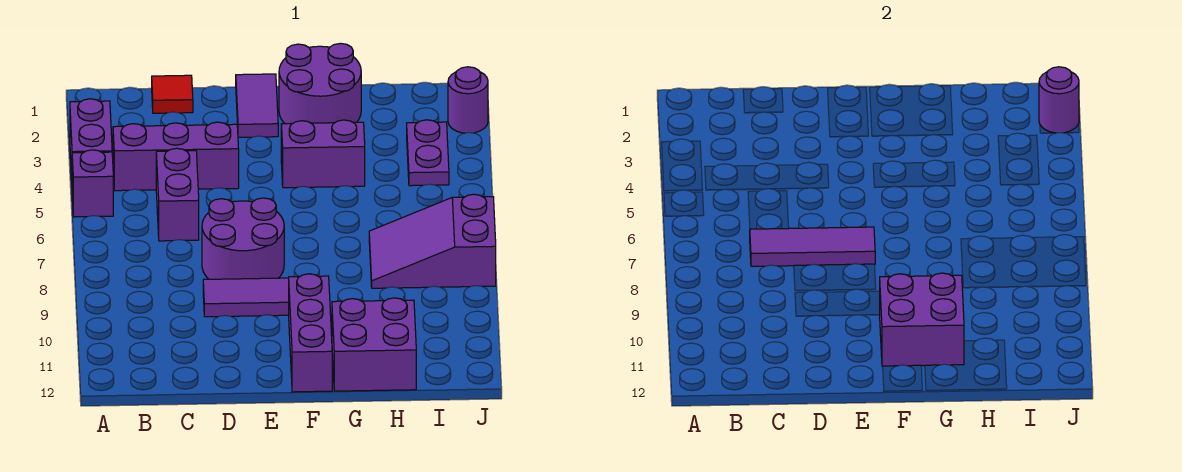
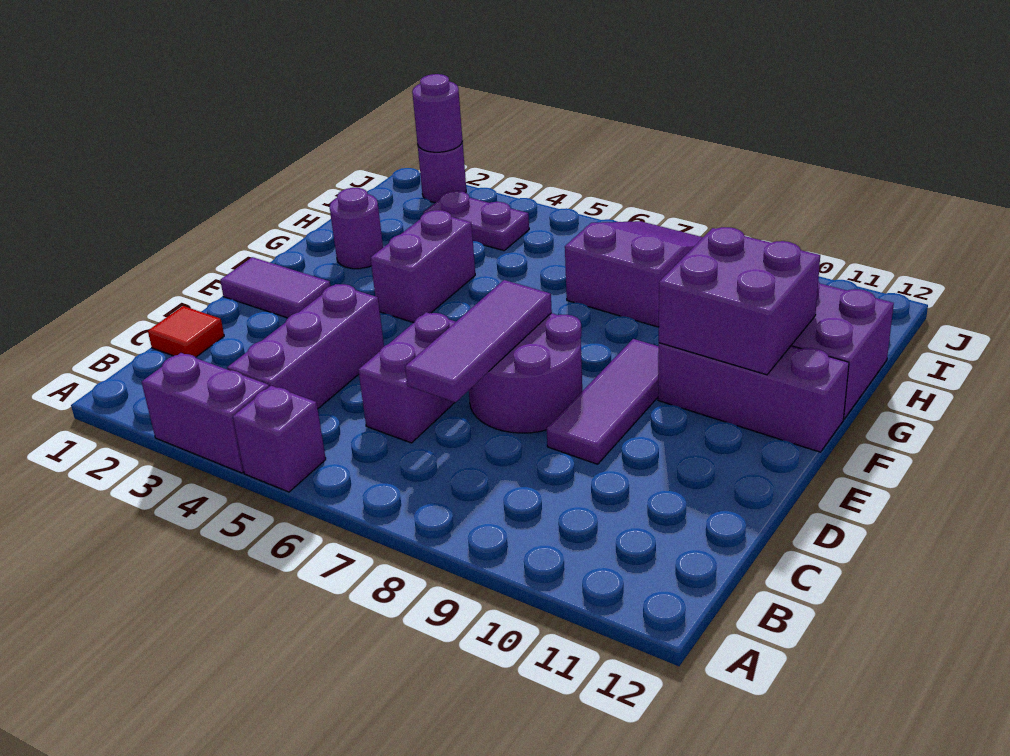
purple brick C5:C6 level 1 -> purple brick C6:D6 level 1
purple round brick F1:G2 level 1 -> purple round brick G2 level 1
purple slope H7:J8 level 1 top J -> purple slope H7:J8 level 1 top H

